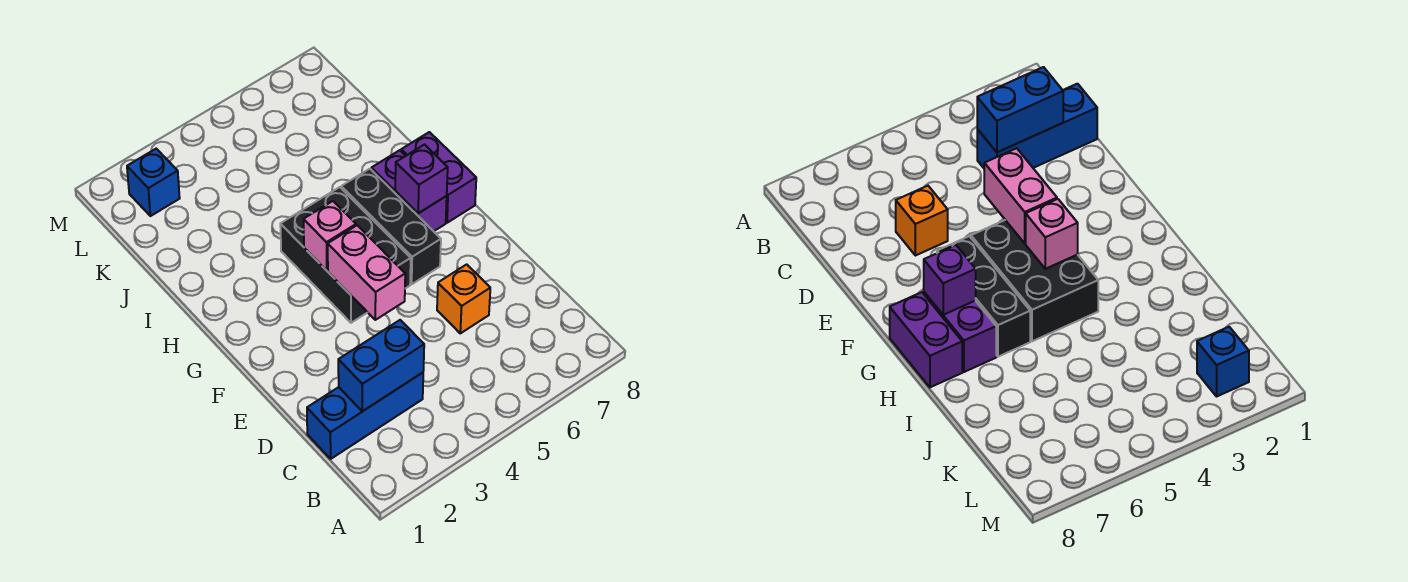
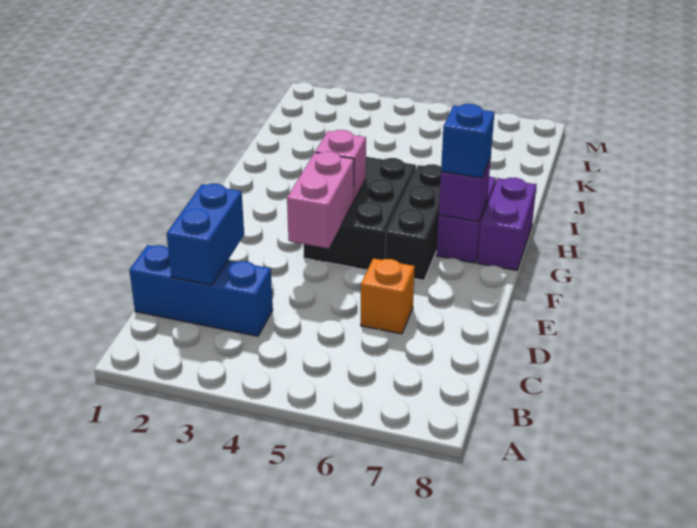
blue brick C2:C3 level 2 -> blue brick C2:D2 level 2
blue brick L2 level 1 -> blue brick G7 level 3

